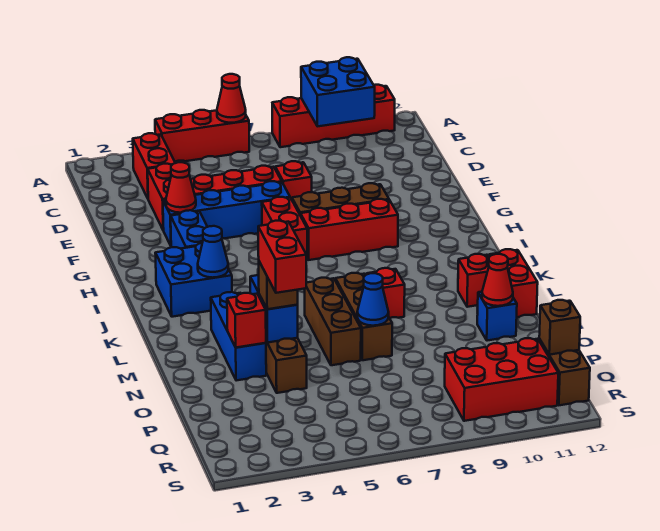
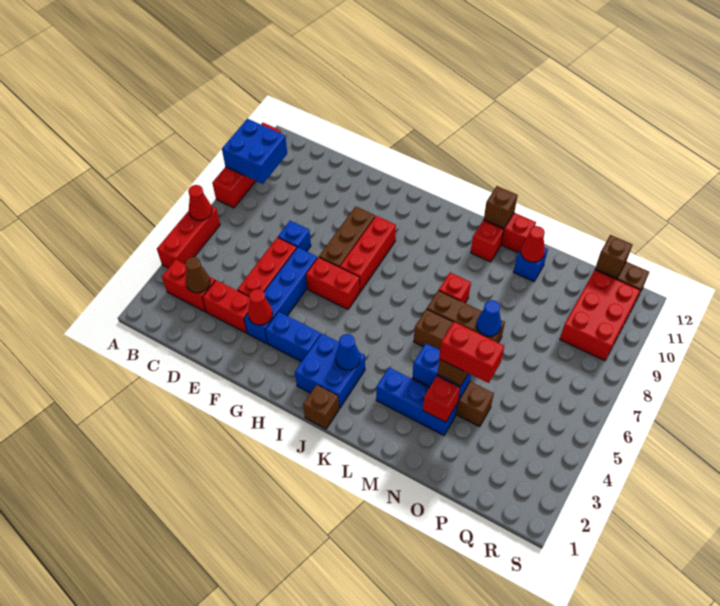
none -> brown cone C3 level 2
red brick E7 level 1 -> blue brick E7 level 1
none -> brown brick J1 level 1
none -> brown brick L12 level 2

